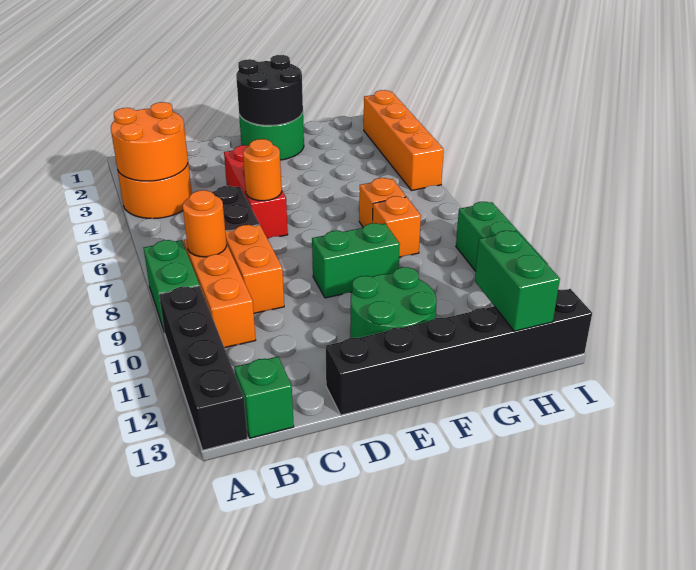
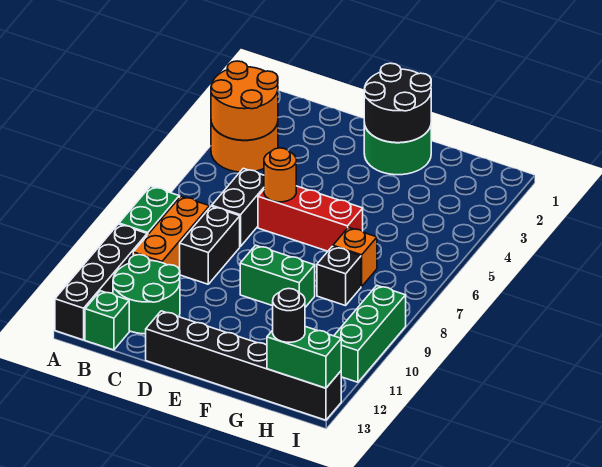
orange round brick B8 level 2 -> none
orange brick C8:C9 level 1 -> black brick C8:C9 level 1
red brick D4:D6 level 1 -> red brick D6:F6 level 1
green round brick E11:F12 level 1 -> green round brick B11:C12 level 1
orange brick G8 level 1 -> black brick G8 level 1
green brick H12:H13 level 2 -> green brick H13:I13 level 2
none -> black round brick H13 level 3
orange brick I2:I5 level 1 -> none

